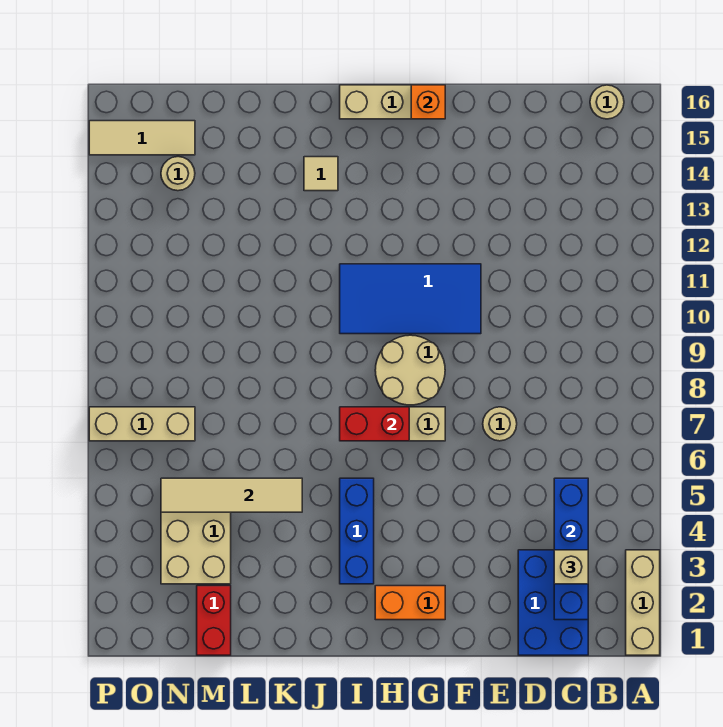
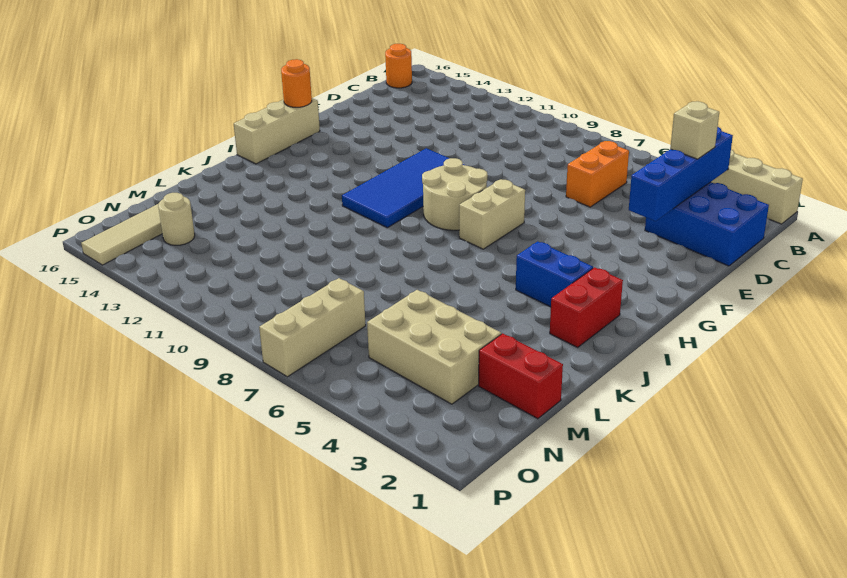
tan round brick B16 level 1 -> orange round brick B16 level 1
blue brick C2:C5 level 2 -> blue brick B3:E3 level 2
tan round brick E7 level 1 -> none
orange brick G2:H2 level 1 -> orange brick C6:D6 level 1
orange brick G16 level 2 -> orange round brick G16 level 2
red brick H7:I7 level 2 -> red brick I2:J2 level 1
blue brick I3:I5 level 1 -> blue brick I3:I4 level 1
tan tile J14 level 1 -> none
tan tile K5:N5 level 2 -> none

